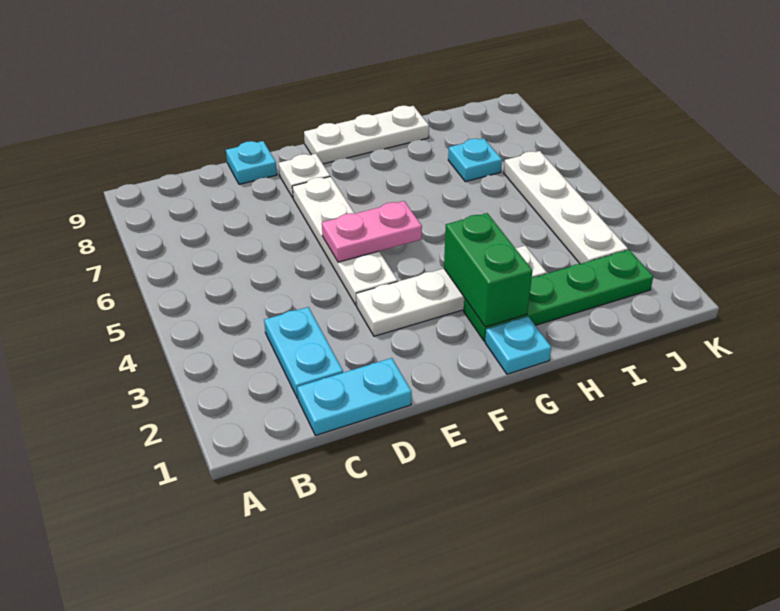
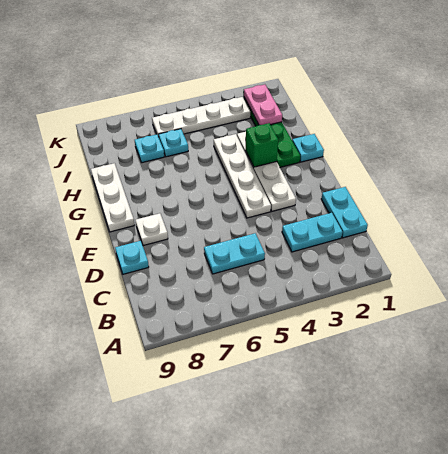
none -> cyan plate C5:C6 level 1
white plate E4:E7 level 1 -> white plate E4:H4 level 1
pink plate E5:F5 level 2 -> pink plate I2:J2 level 2
green brick G2:G3 level 2 -> green brick G3 level 2
none -> cyan plate I6 level 1

